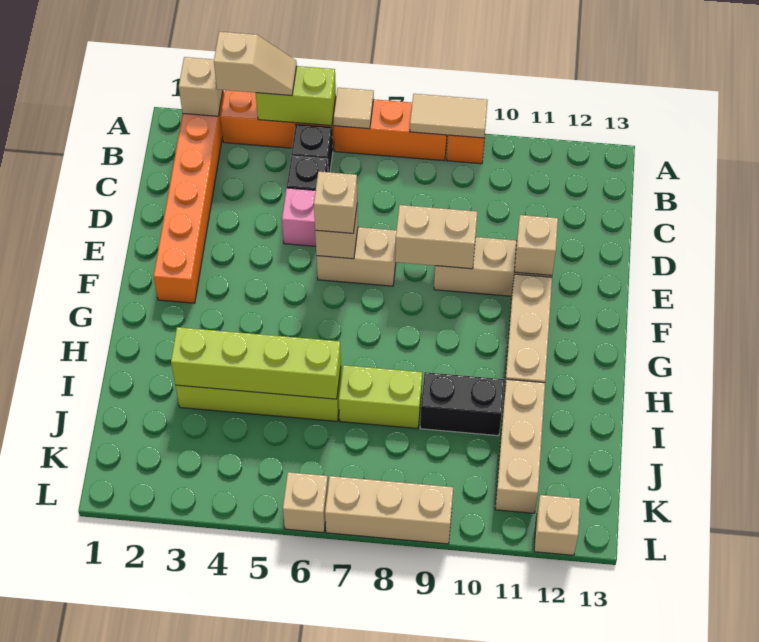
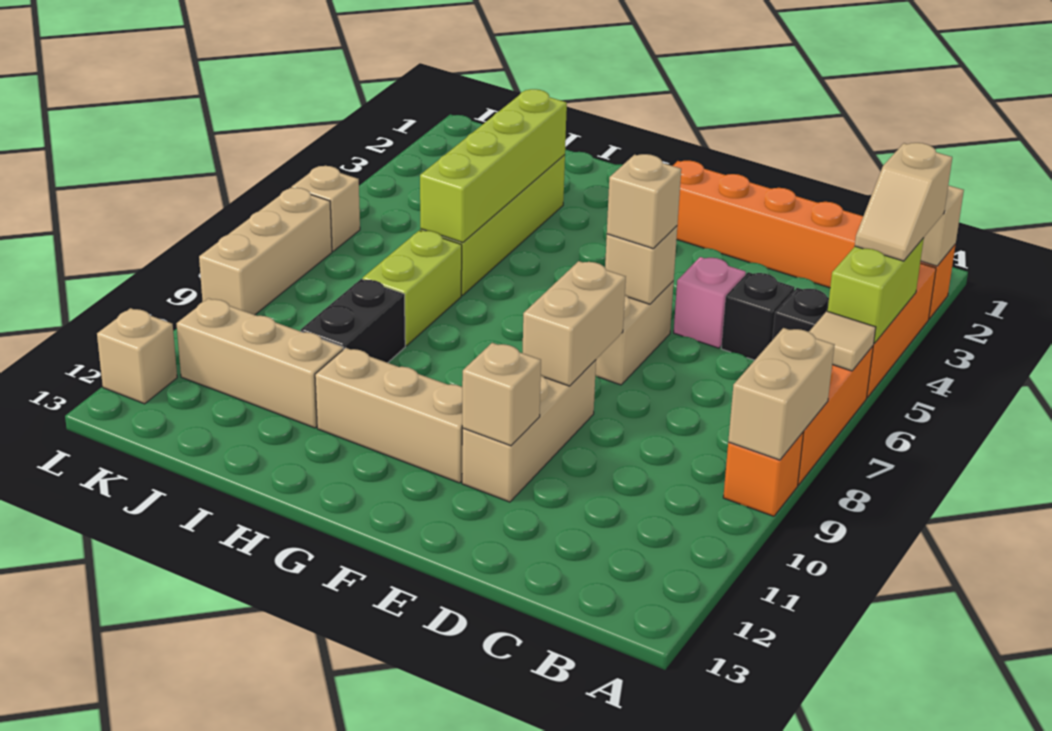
tan tile A8:A9 level 2 -> tan brick A8:A9 level 2

